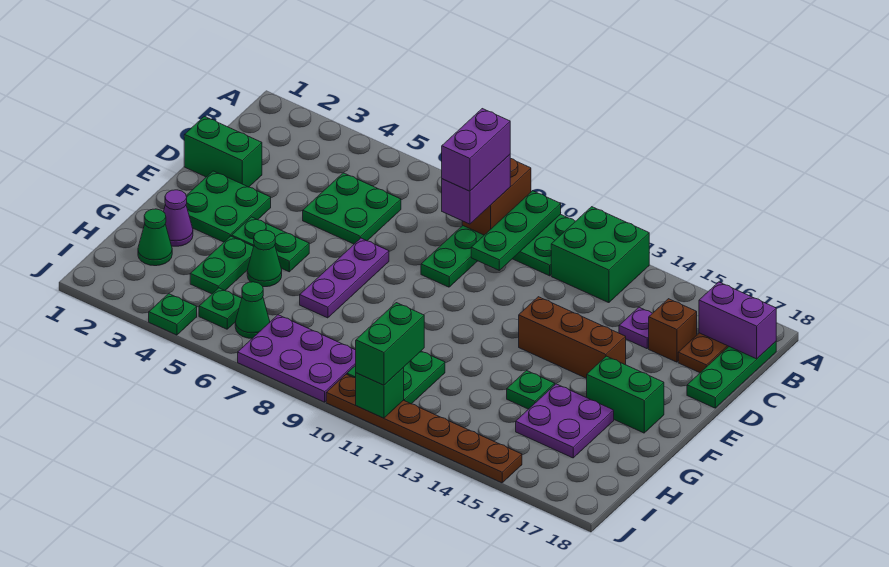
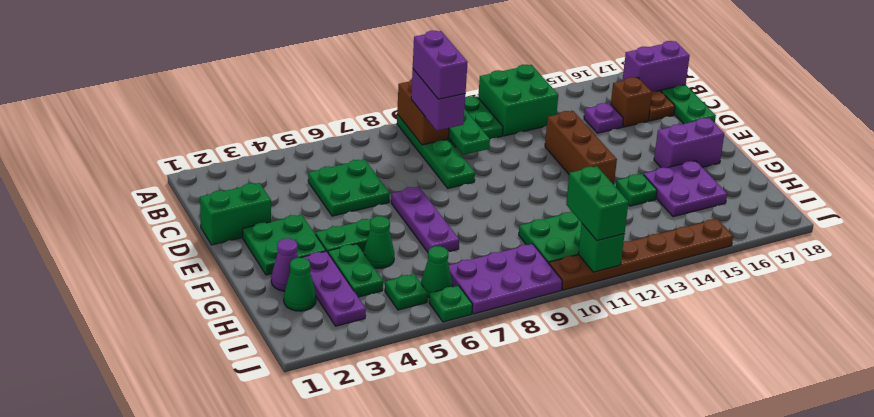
brown brick E13:E15 level 1 -> brown brick D13:F13 level 1
green brick F16:F17 level 1 -> purple brick F16:F17 level 1
none -> purple plate G3:I3 level 1
green plate J4 level 1 -> green plate J6 level 1

